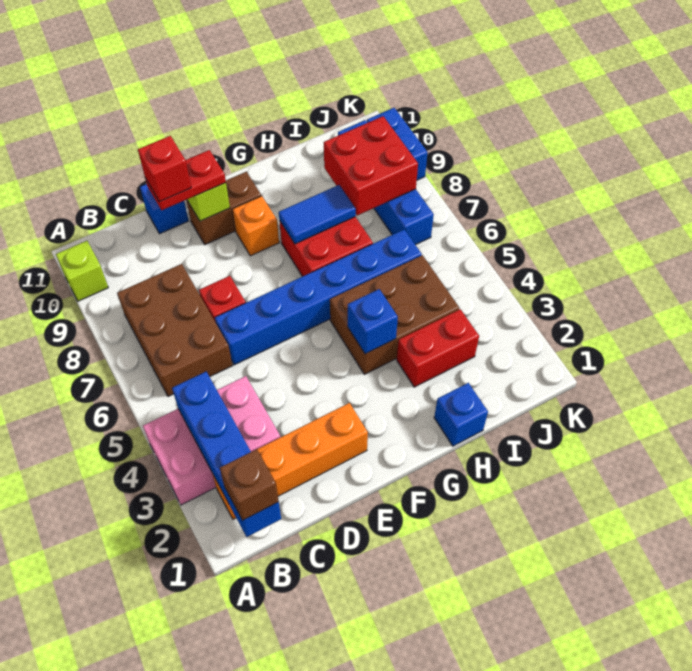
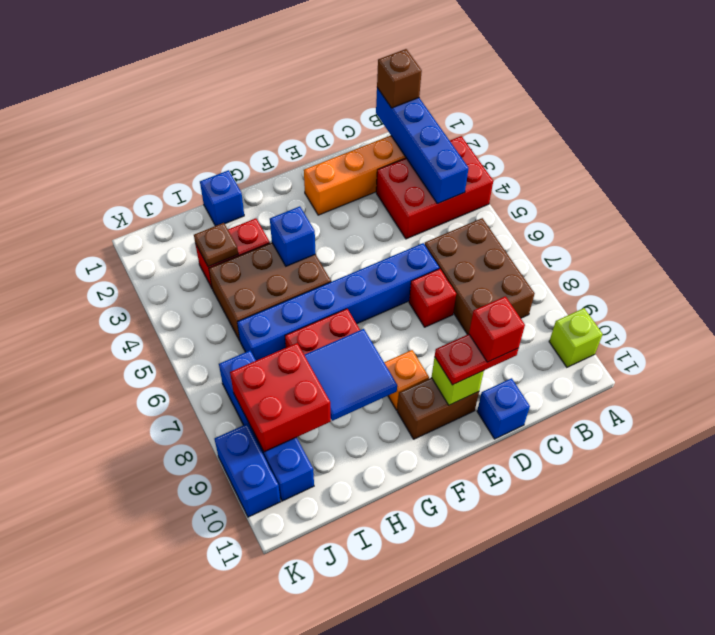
pink brick A3:C4 level 1 -> red brick A3:C4 level 1
blue tile G8:H8 level 2 -> blue tile G8:H9 level 2
none -> brown plate I3 level 2

